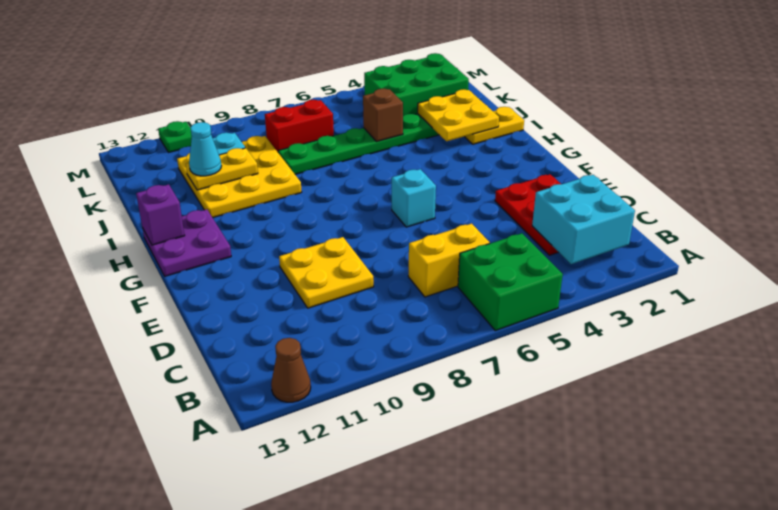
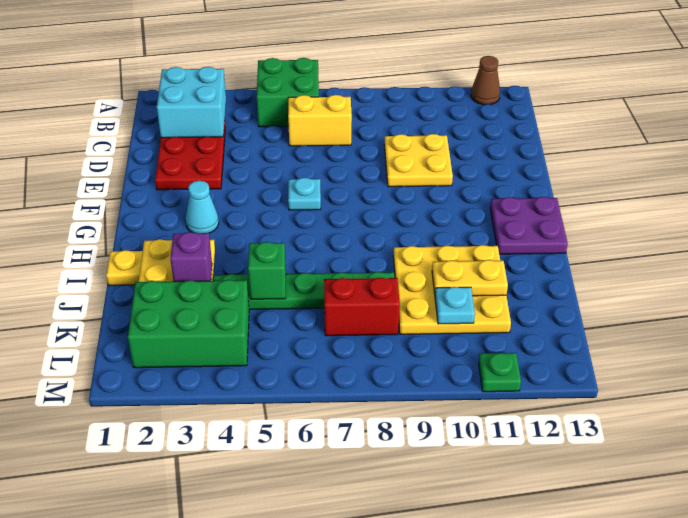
cyan brick F6 level 1 -> cyan plate F6 level 1
purple brick H13 level 2 -> purple brick J3 level 3
brown brick J5 level 2 -> green brick J5 level 2
cyan cone J11 level 3 -> cyan cone G3 level 1

